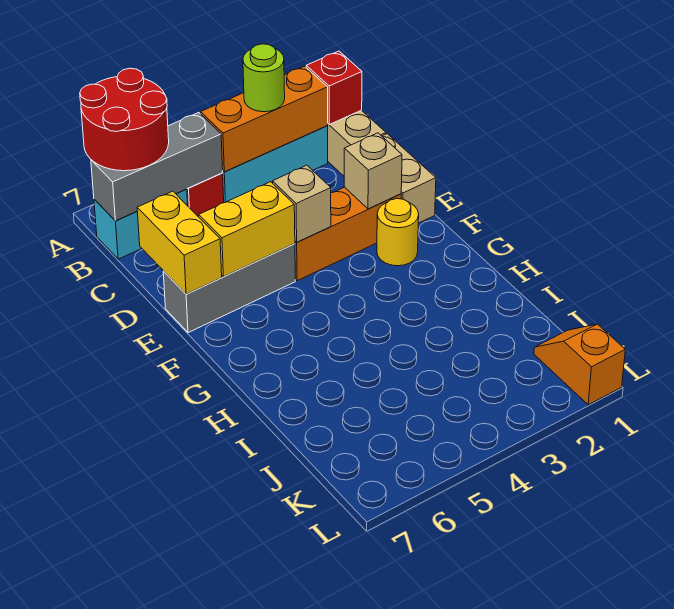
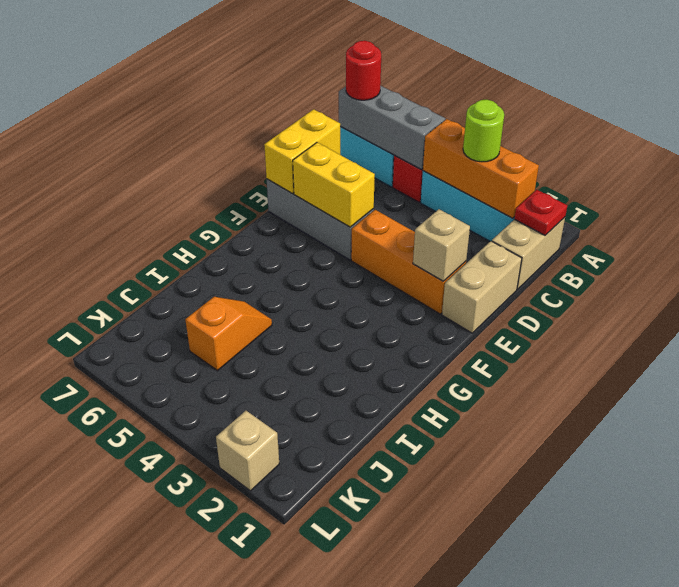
red round brick A6:B7 level 3 -> red round brick B7 level 3
red brick B1 level 2 -> red plate B1 level 2
tan brick E4 level 2 -> tan brick L2 level 1
yellow round brick F2 level 1 -> none
orange slope K1:L1 level 1 top L -> orange slope I5:J5 level 1 top J

